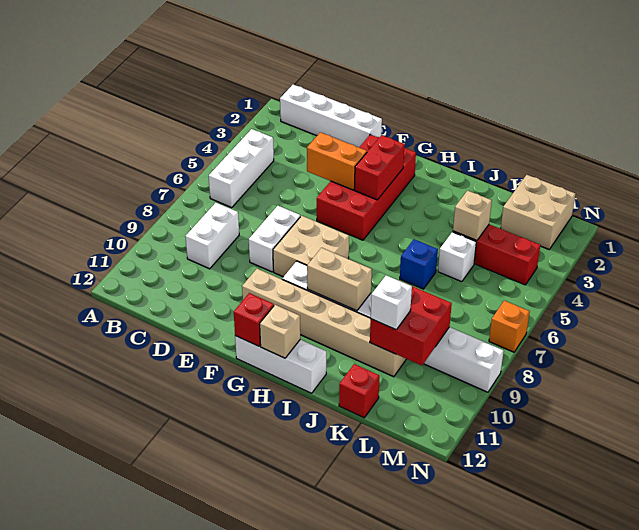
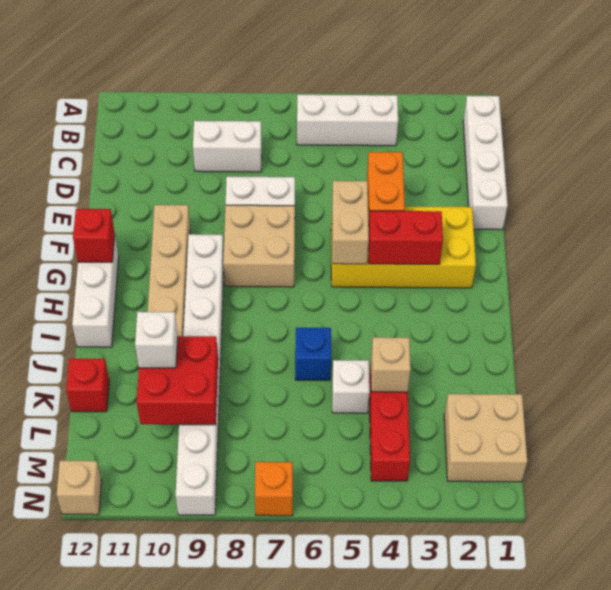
red brick F2:G5 level 1 -> yellow brick F2:G5 level 1
tan brick H9:I9 level 2 -> tan brick F5:G5 level 2
tan brick H12 level 2 -> tan brick N12 level 1

